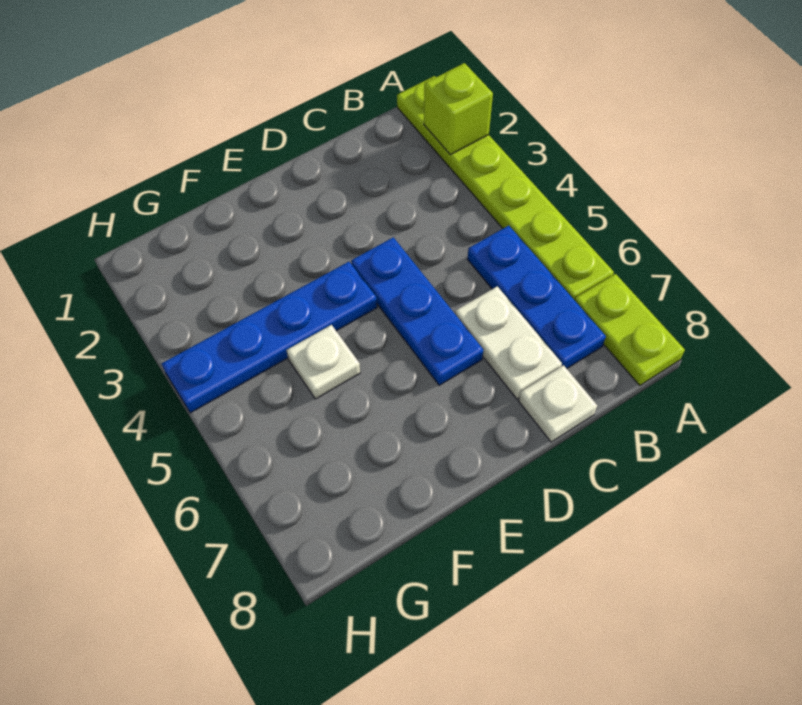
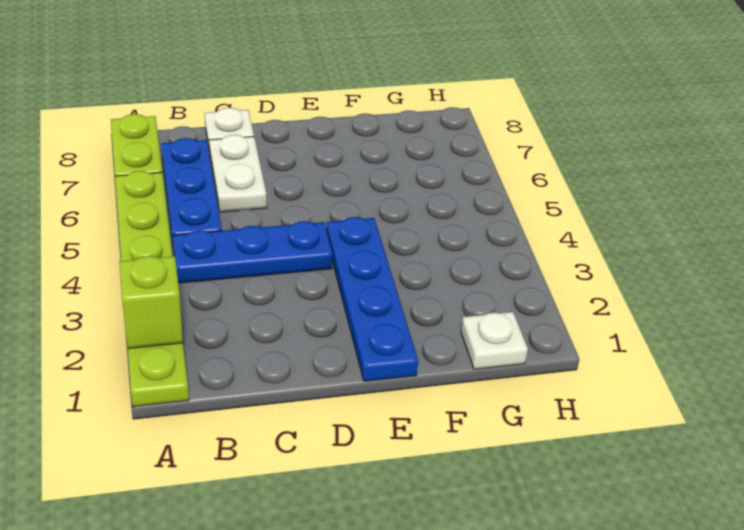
blue plate D4:D6 level 1 -> blue plate B4:D4 level 1
blue plate E4:H4 level 1 -> blue plate E1:E4 level 1
white plate F5 level 1 -> white plate G1 level 1

